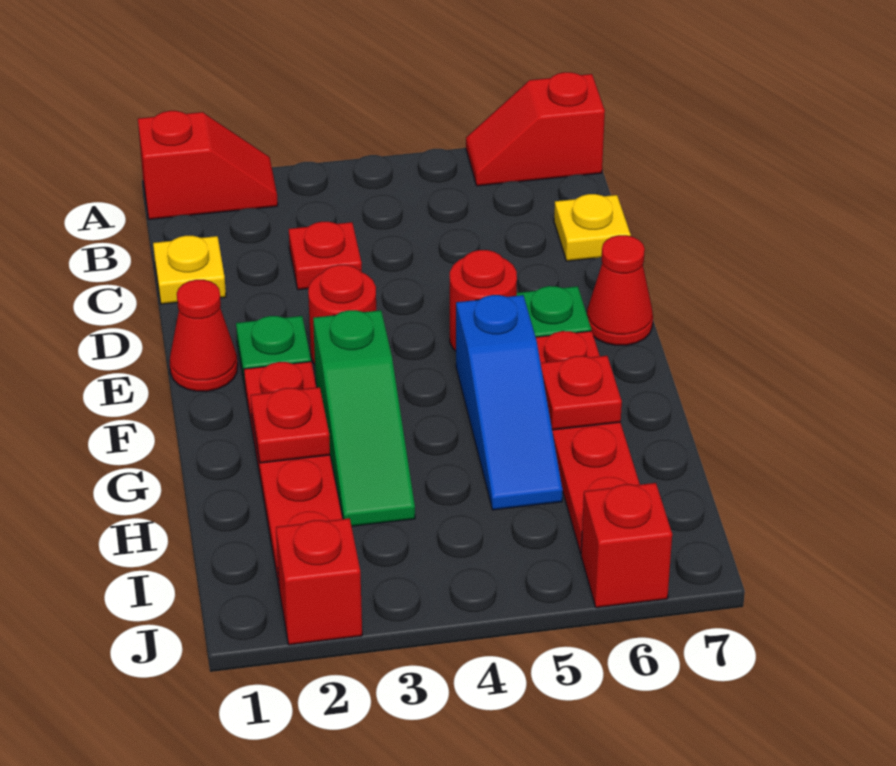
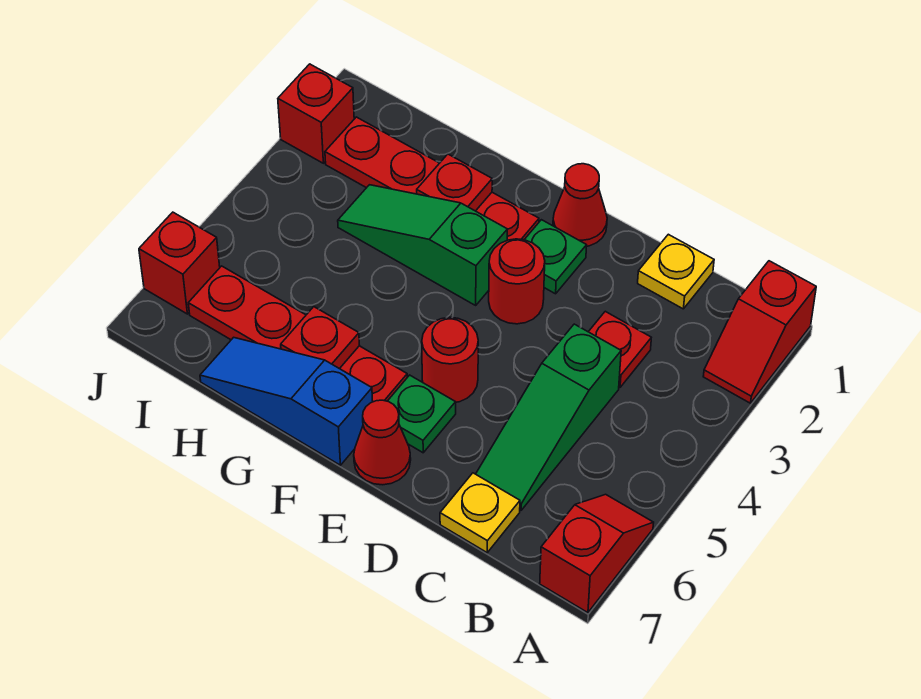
none -> green slope C4:C6 level 1 top 4
blue slope F5:H5 level 1 top F -> blue slope F7:H7 level 1 top F

